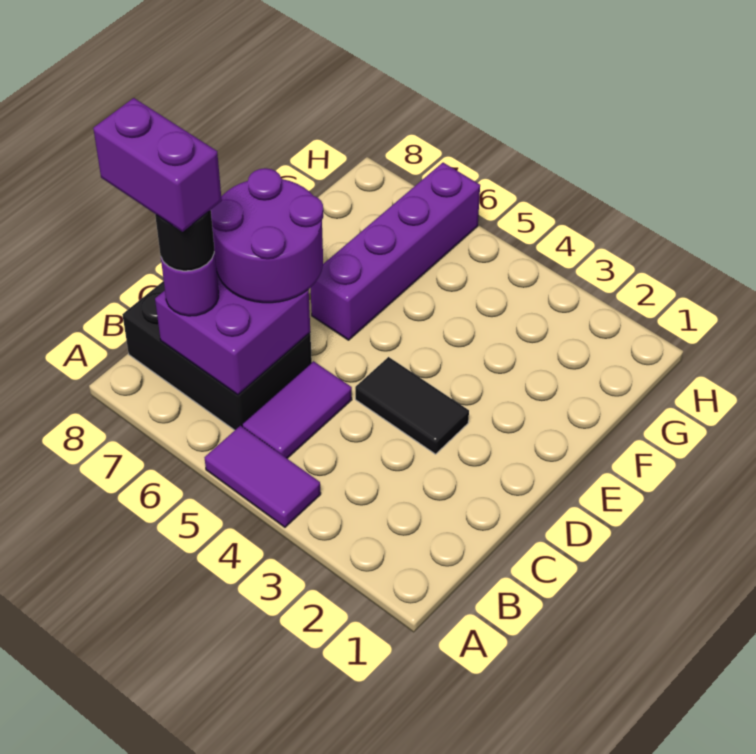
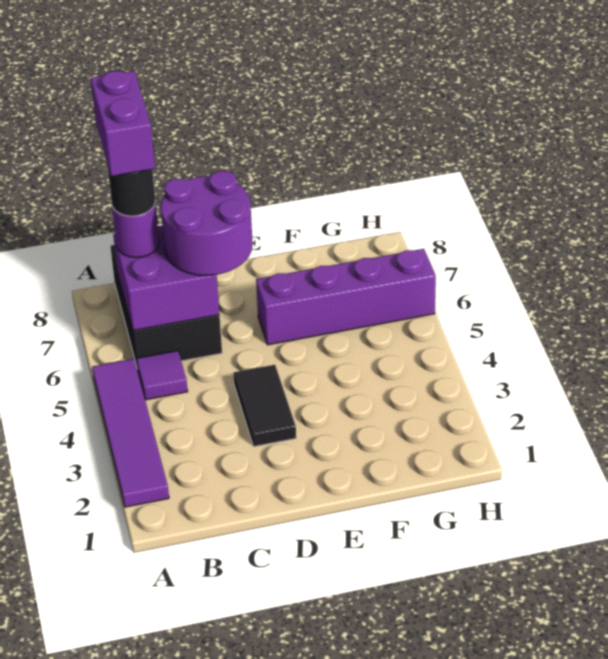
purple tile A4:A5 level 1 -> purple tile A2:A5 level 1
purple tile B5:C5 level 1 -> purple tile B5 level 1

